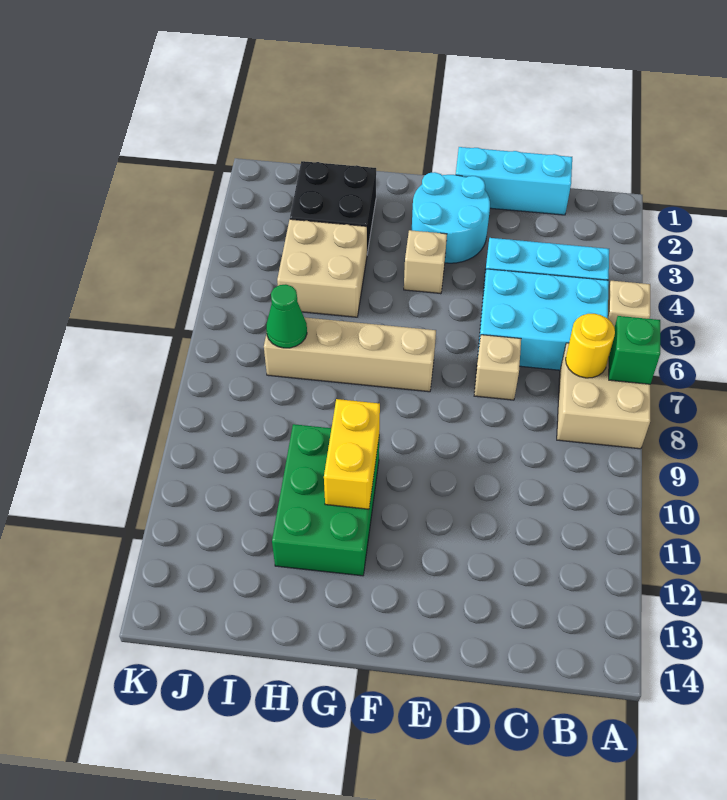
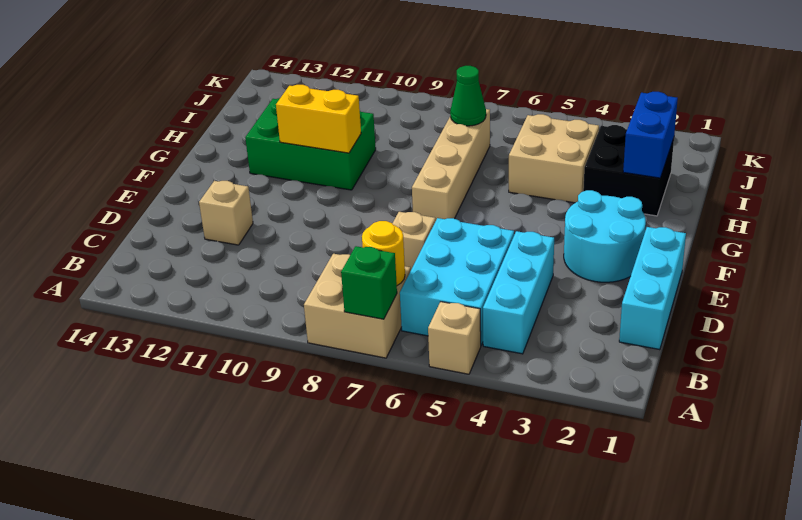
tan brick F4 level 1 -> tan brick D12 level 1
none -> blue brick H2:I2 level 2

